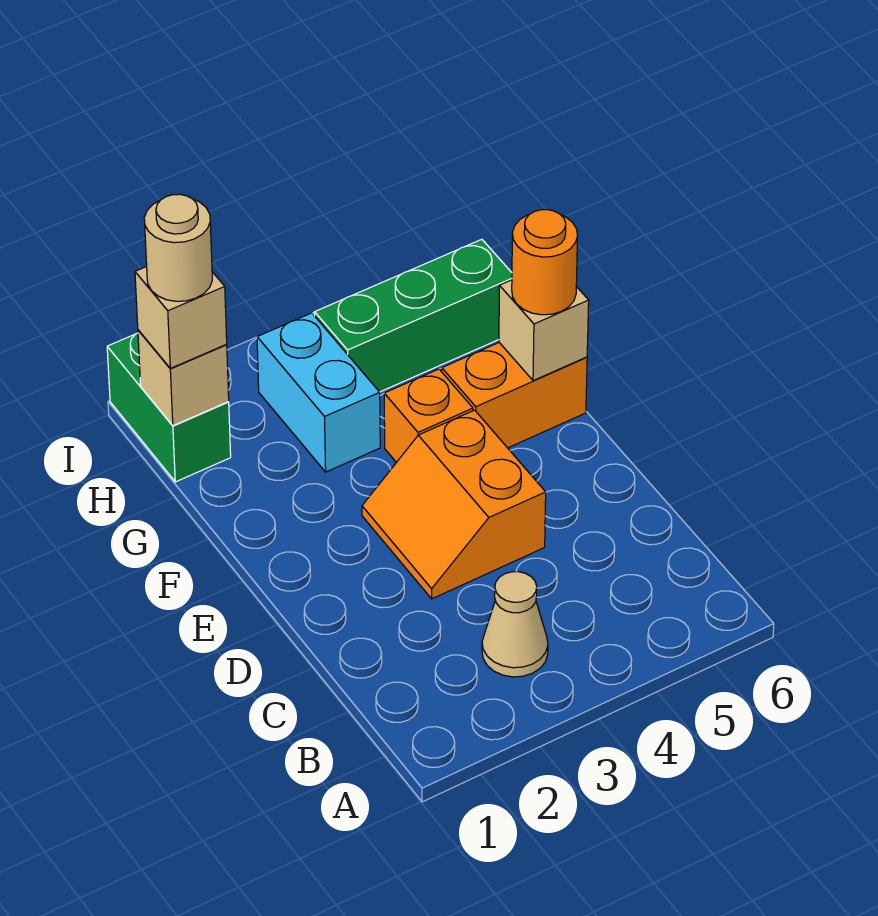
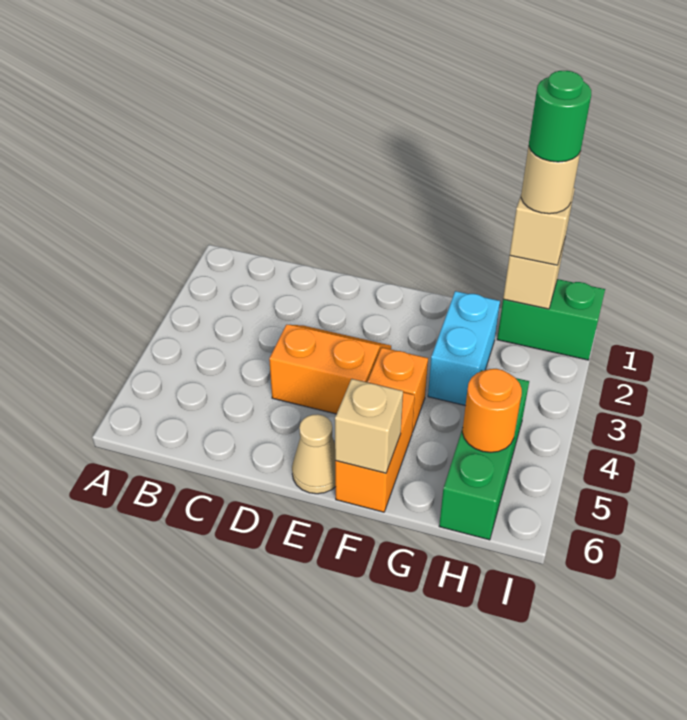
tan cone B3 level 1 -> tan cone E6 level 1
orange round brick F6 level 3 -> orange round brick H5 level 2
cyan brick G3:H3 level 1 -> cyan brick G2:G3 level 1
none -> green round brick H1 level 5

